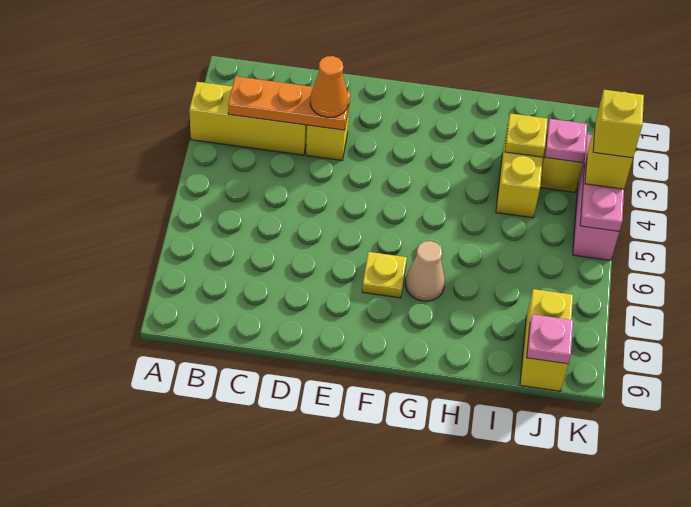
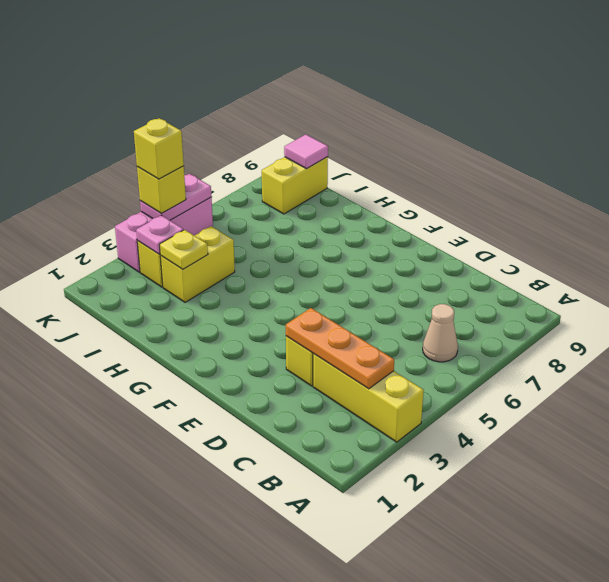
orange cone D3 level 3 -> none
yellow plate F7 level 1 -> none
tan cone G7 level 1 -> tan cone B6 level 1
pink plate J9 level 2 -> pink tile J9 level 2

